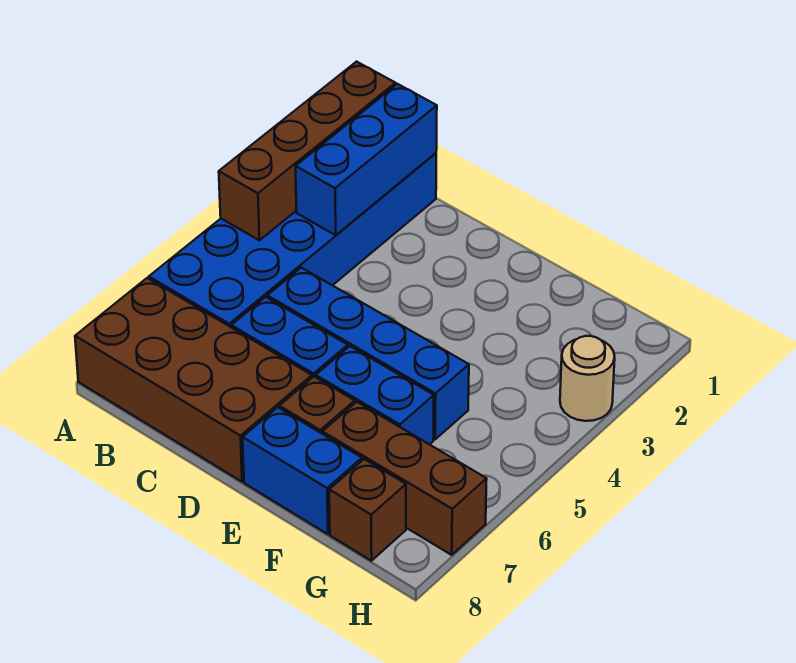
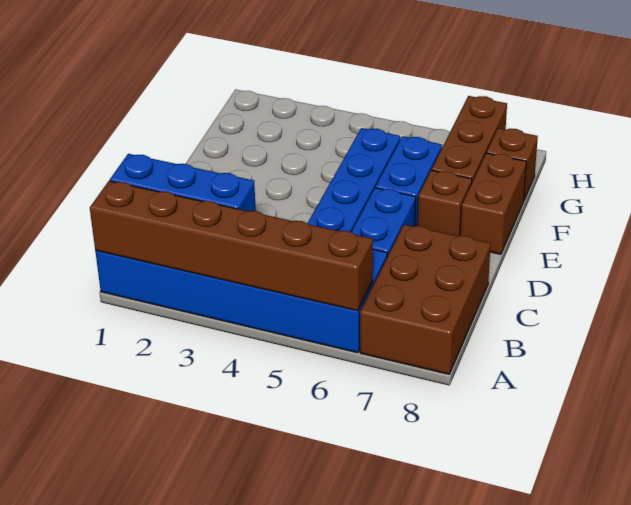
brown brick A1:A4 level 2 -> brown brick A1:A6 level 2
brown brick A7:D8 level 1 -> brown brick A7:C8 level 1
blue brick E8:F8 level 1 -> brown brick E8:F8 level 1
tan round brick H3 level 1 -> none

